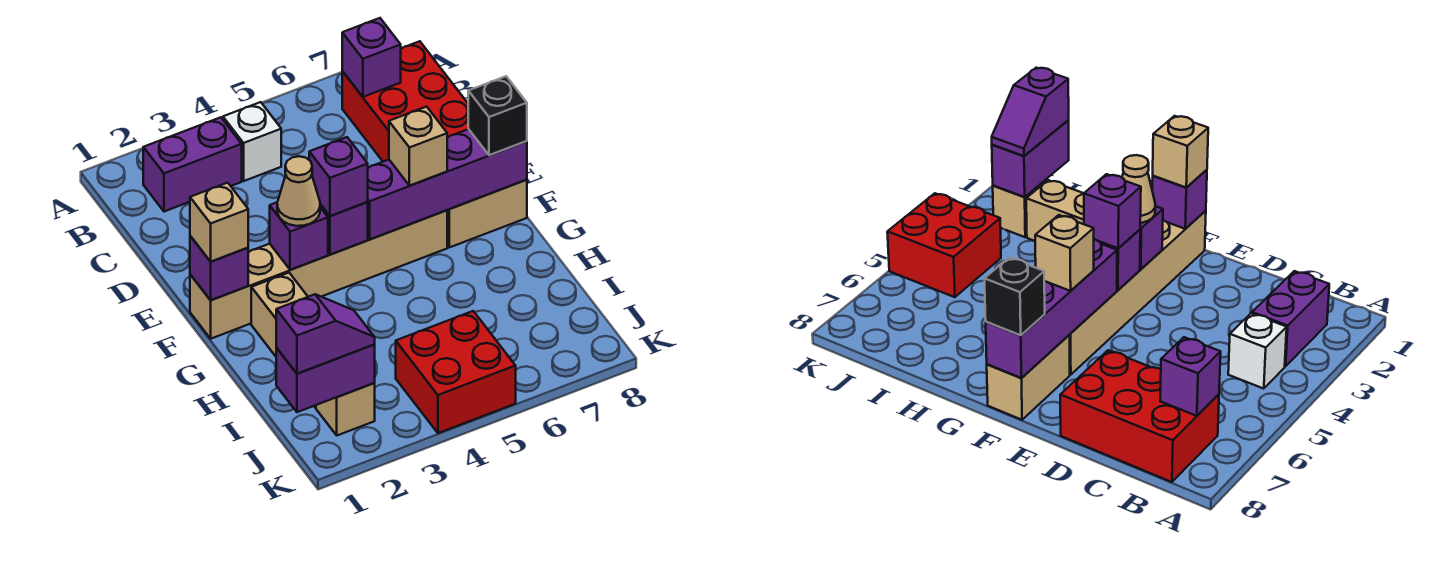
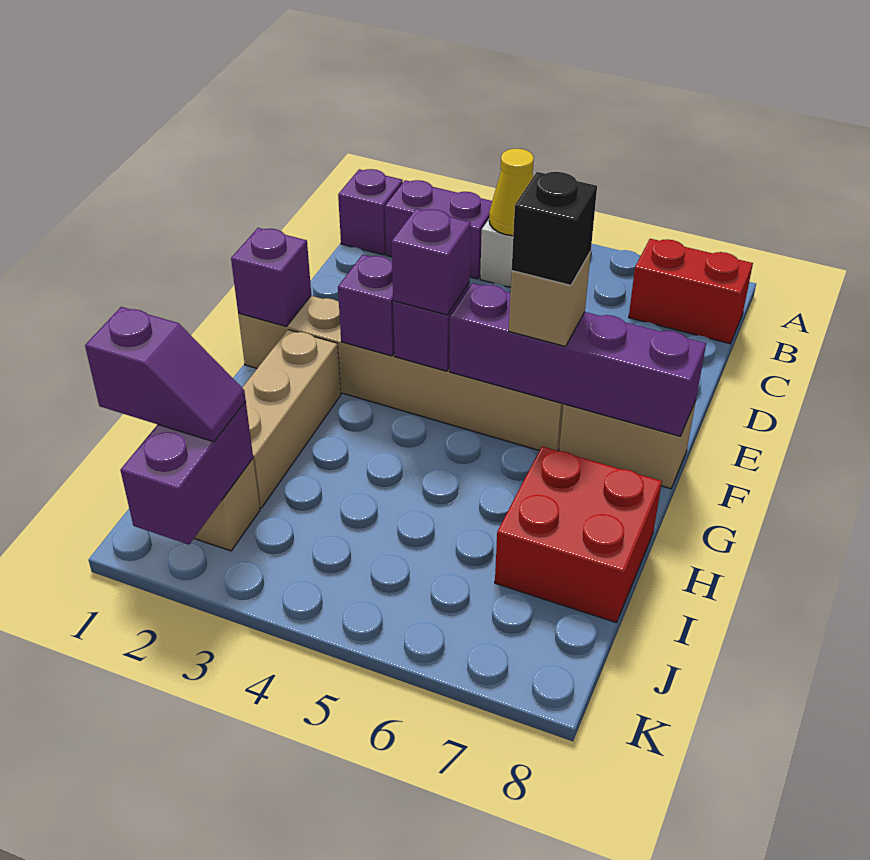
none -> yellow cone B4 level 2
red brick B7:D8 level 1 -> red brick B7:B8 level 1
purple brick B7 level 2 -> purple brick B1 level 1
tan brick F1 level 3 -> none
tan cone F3 level 3 -> none
black brick F8 level 3 -> black brick F6 level 4
purple brick J1:J2 level 2 -> purple brick J2:K2 level 2
red brick J4:K5 level 1 -> red brick H7:I8 level 1

